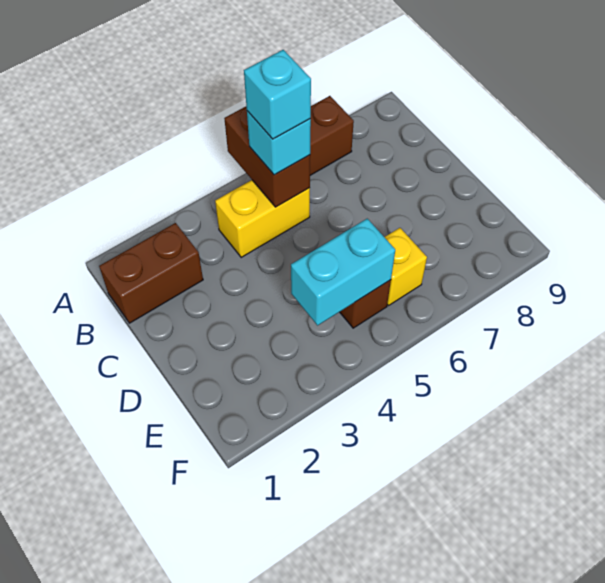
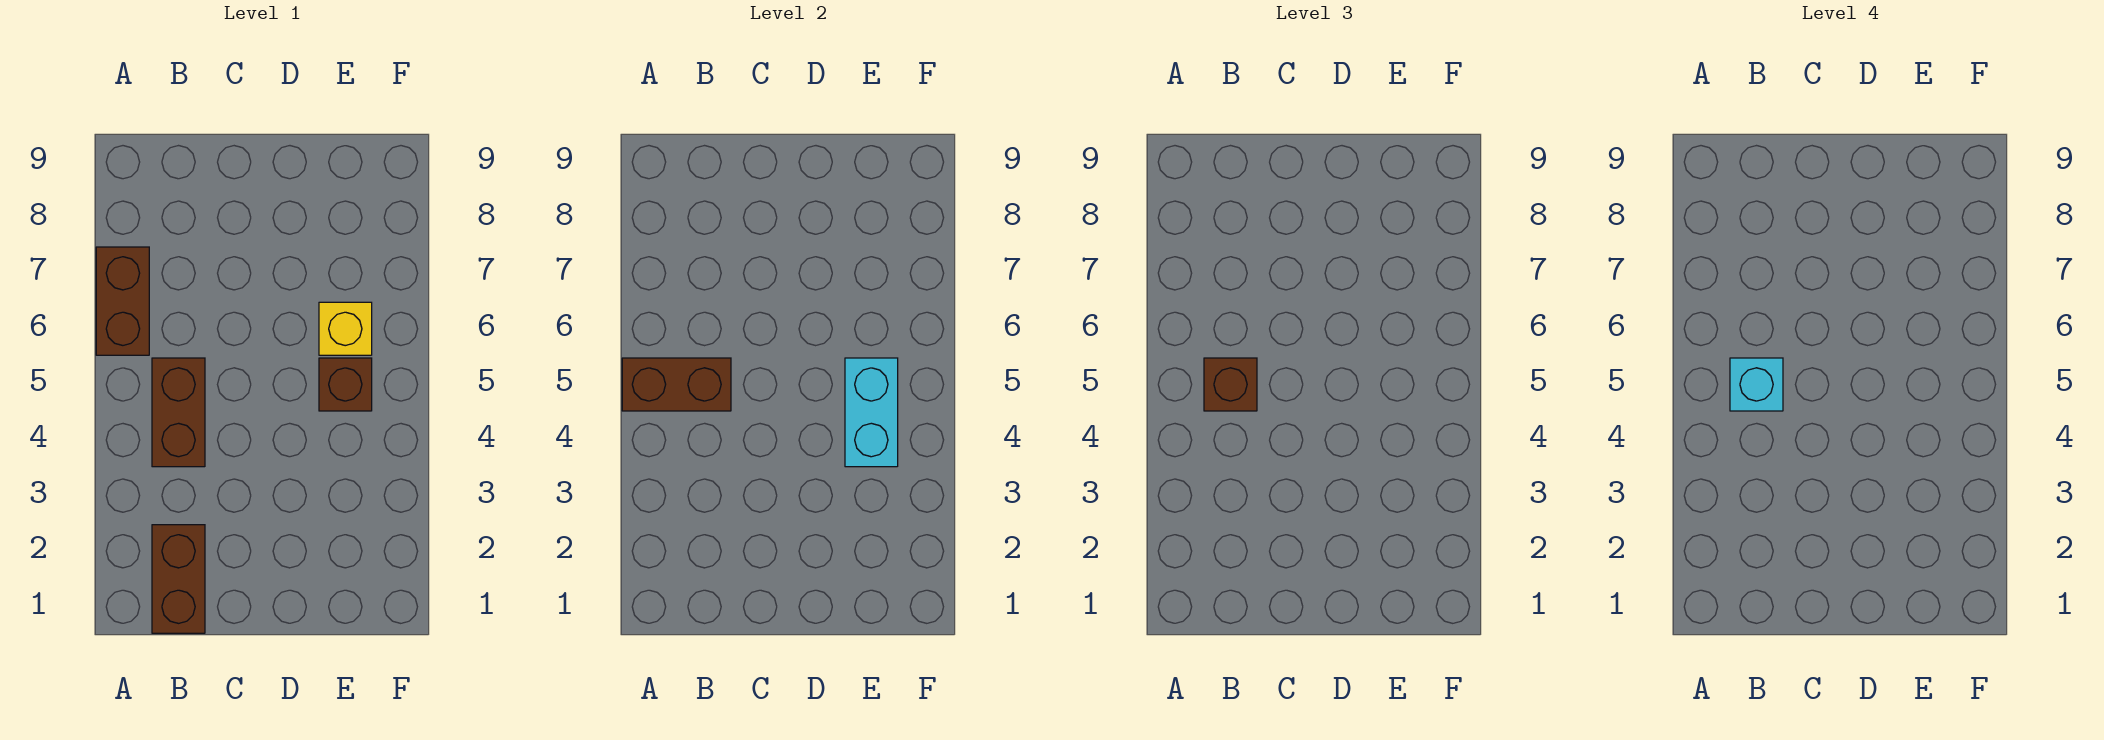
yellow brick B4:B5 level 1 -> brown brick B4:B5 level 1
cyan brick B5 level 3 -> brown brick B5 level 3

